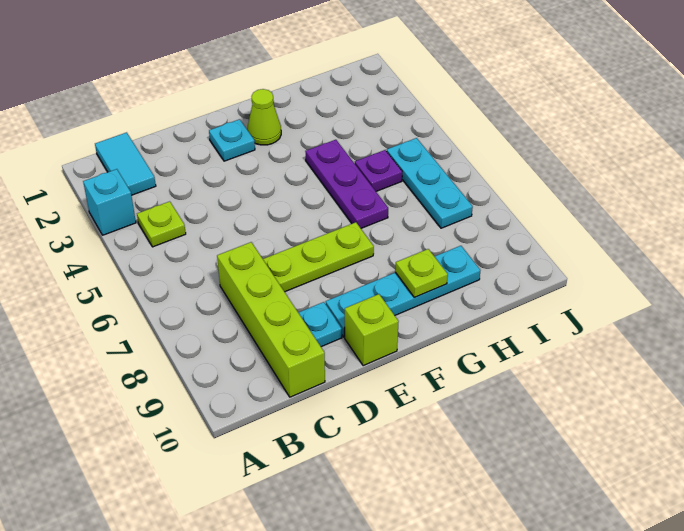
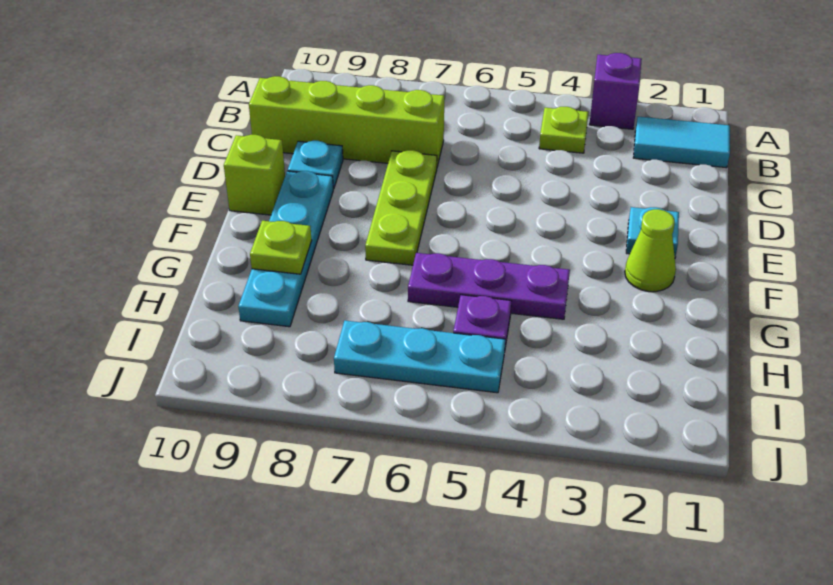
cyan brick A3 level 1 -> purple brick A3 level 1

